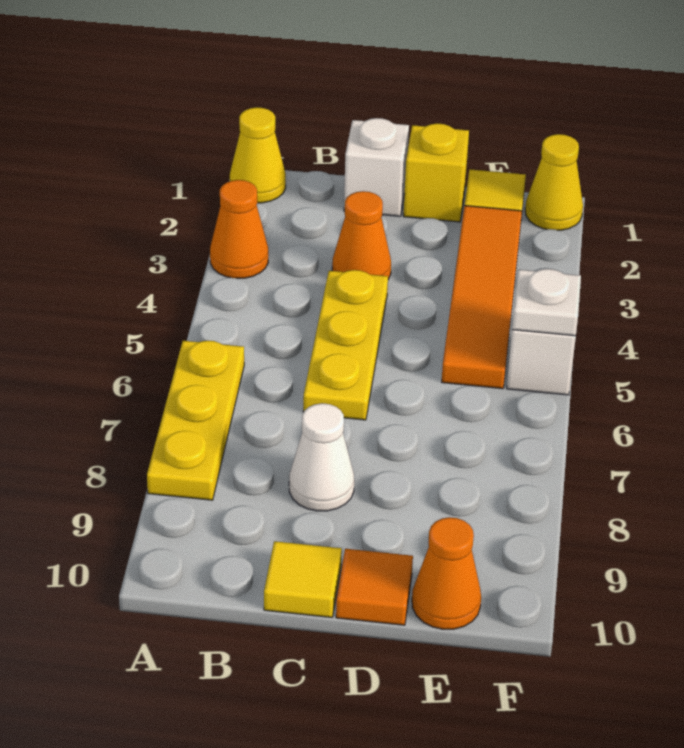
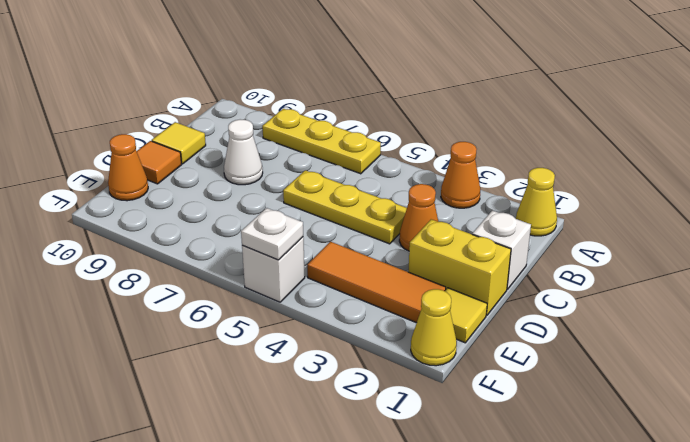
yellow brick D1 level 1 -> yellow brick D1:D2 level 1
orange tile E2:E5 level 1 -> orange tile E2:E4 level 1

